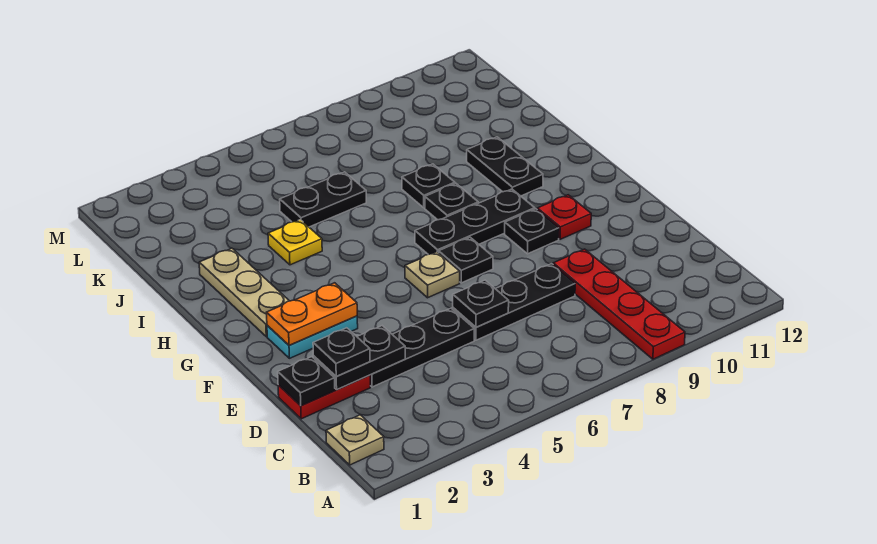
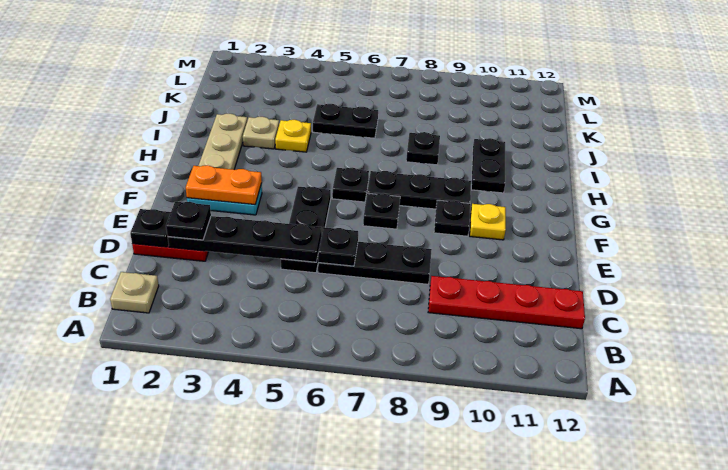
red plate A9:D9 level 1 -> red plate C9:C12 level 1
black plate D2:D3 level 2 -> black plate D2:D5 level 2
black plate D3:D5 level 1 -> black plate D5:F5 level 1
tan plate F6 level 1 -> tan plate I3 level 1
red plate F10 level 1 -> yellow plate F10 level 1
black plate H8 level 1 -> black plate G6 level 1

